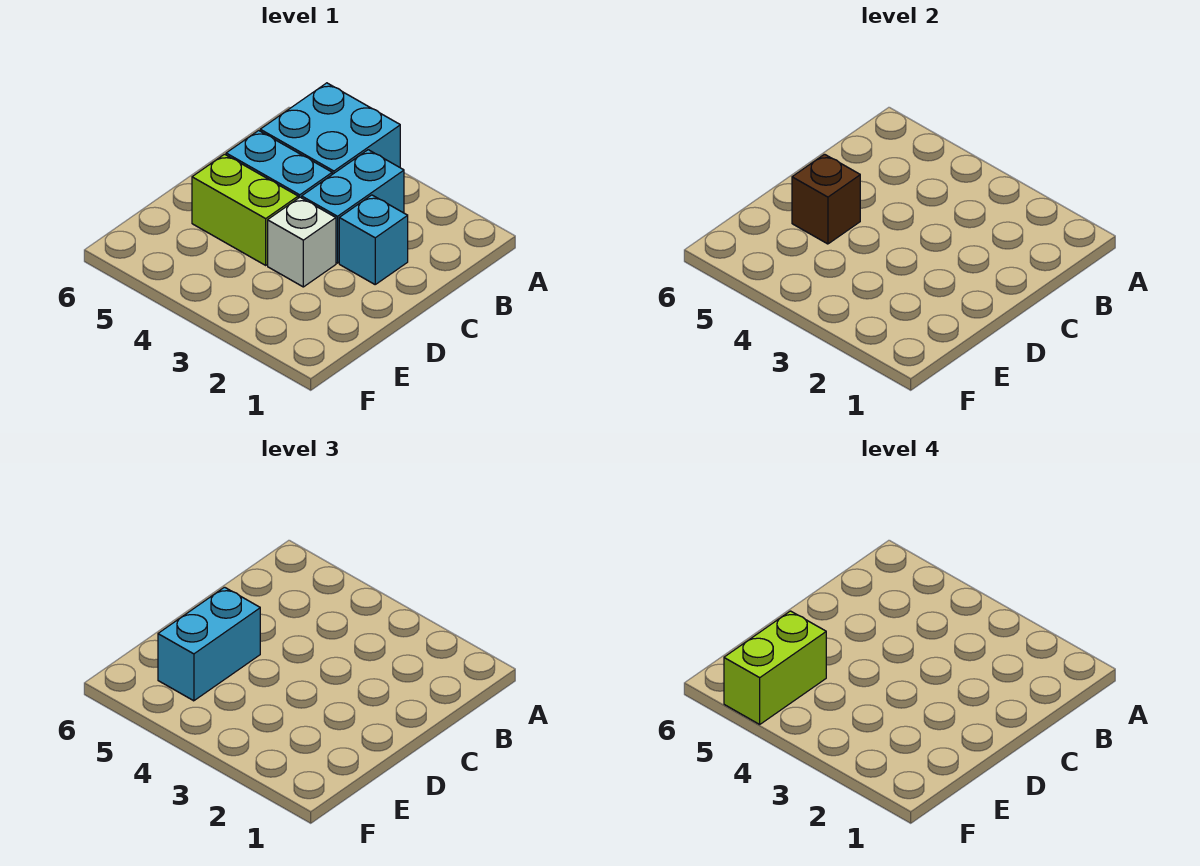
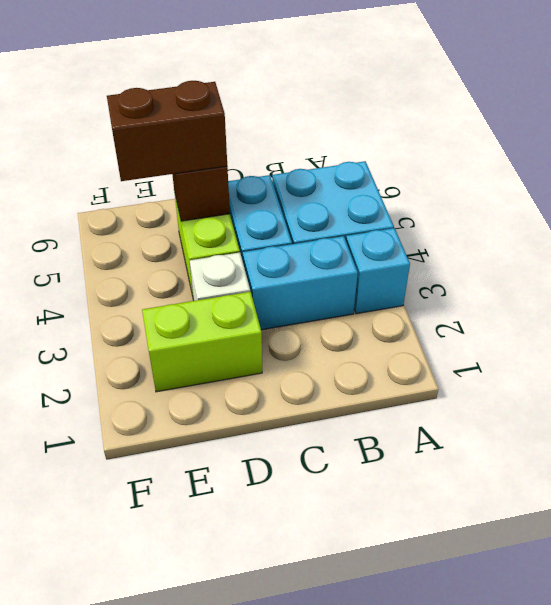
cyan brick C2 level 1 -> cyan brick A3 level 1
cyan brick D5:E5 level 3 -> brown brick D5:E5 level 3
lime brick E5:F5 level 4 -> lime brick D2:E2 level 1

